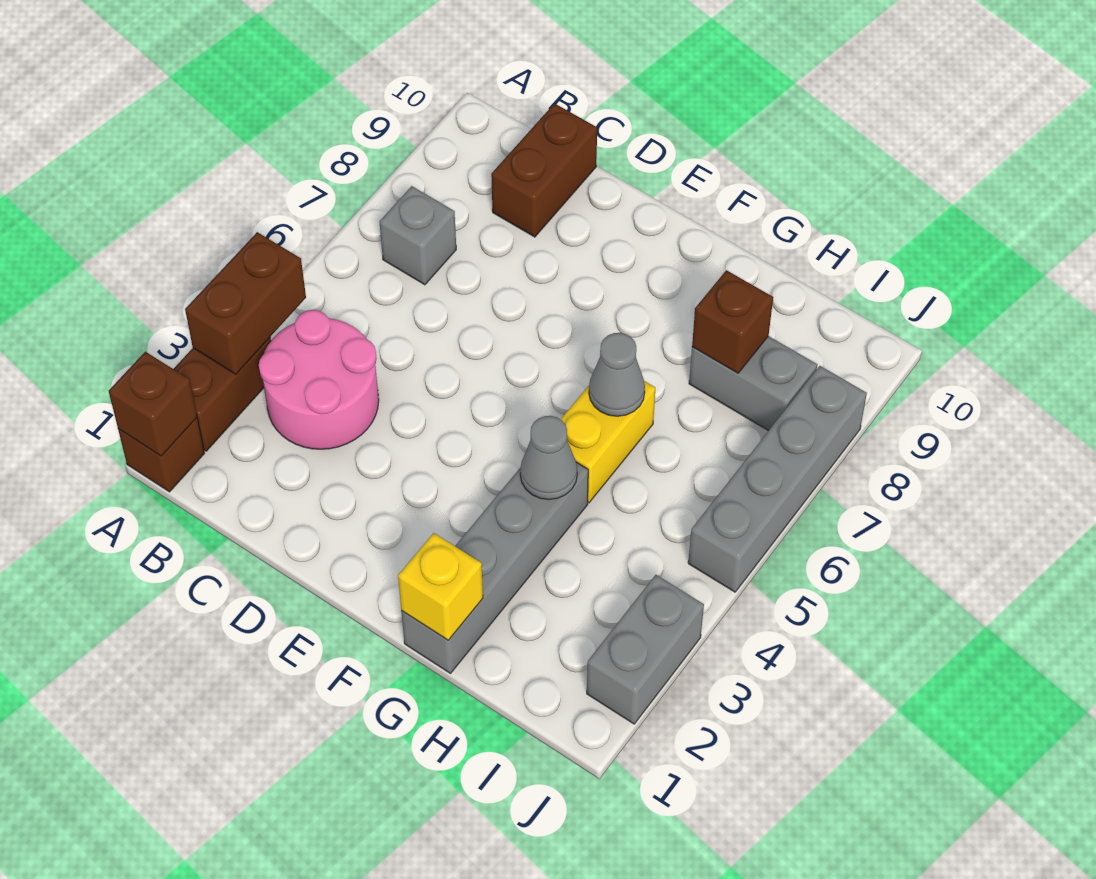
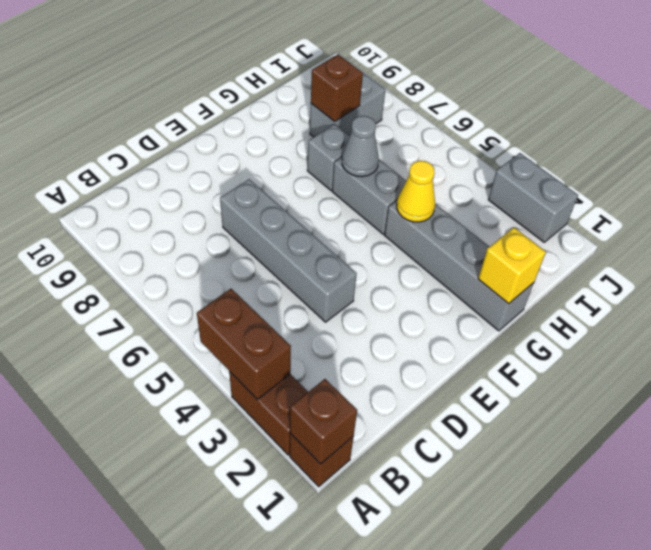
pink round brick B3:C4 level 1 -> none
grey brick B7 level 1 -> grey brick G7 level 1
brown brick C9:C10 level 1 -> none
grey cone G4 level 2 -> yellow cone G4 level 2
yellow brick G5:G6 level 1 -> grey brick G5:G6 level 1
grey brick J5:J8 level 1 -> grey brick D4:D7 level 1

